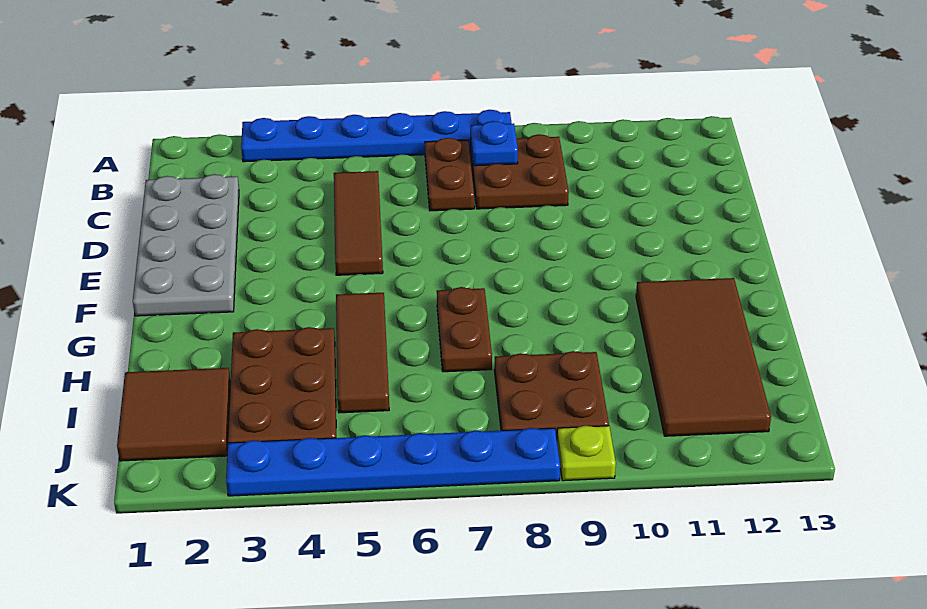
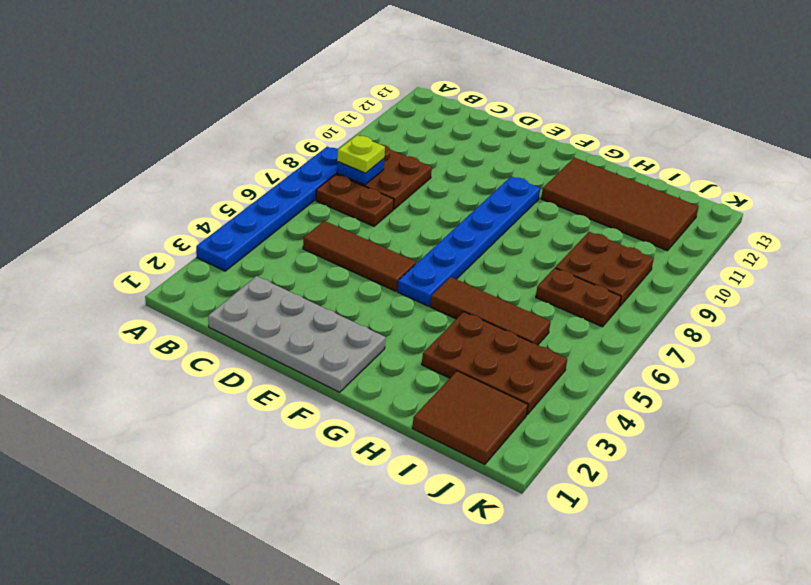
brown plate G7:H7 level 1 -> brown plate I7:J7 level 1
blue plate K3:K8 level 1 -> blue plate F5:F10 level 1
lime plate K9 level 1 -> lime plate B8 level 3

